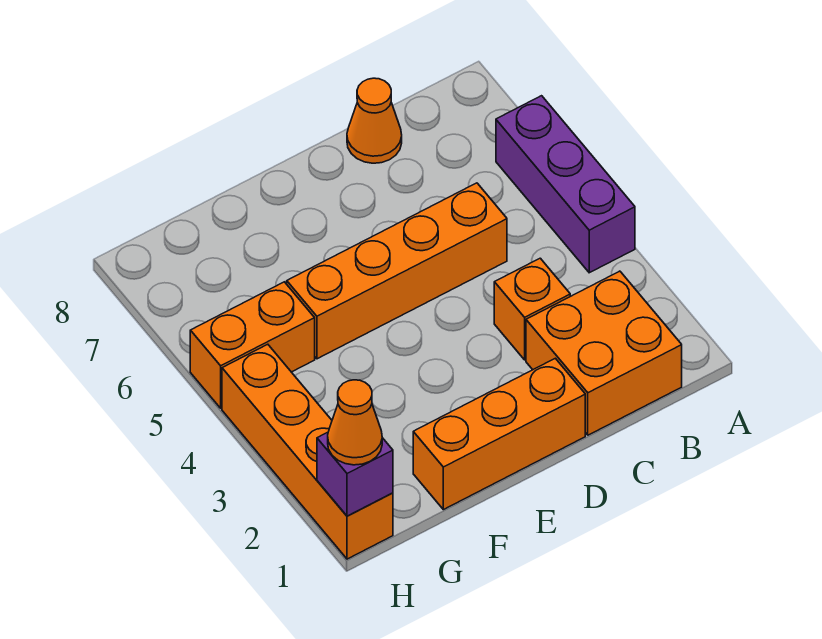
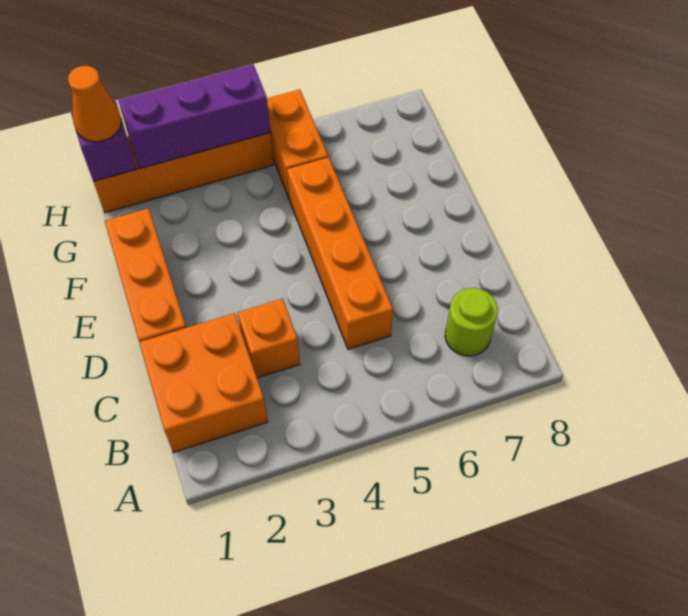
purple brick A4:A6 level 1 -> purple brick H2:H4 level 2
none -> lime round brick B7 level 1
orange cone C8 level 1 -> none

